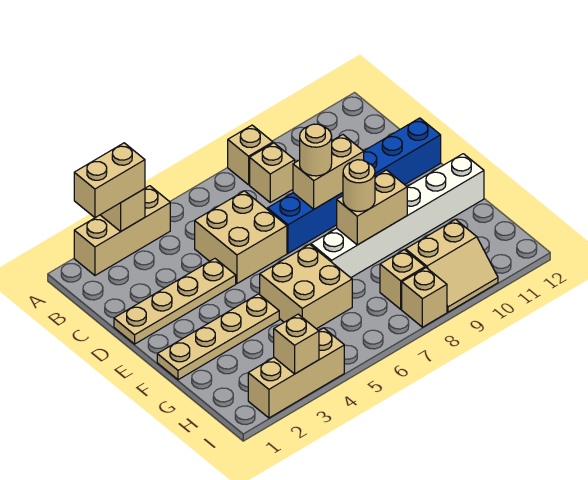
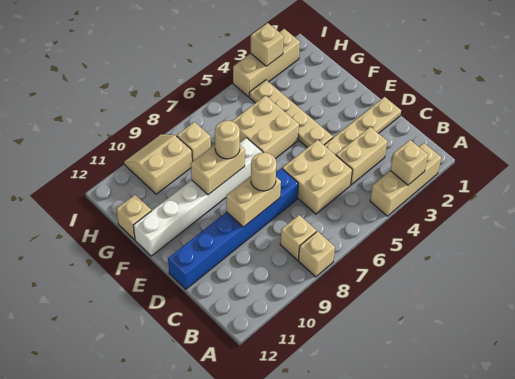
tan brick A2:A3 level 3 -> tan brick C3:C4 level 1
tan plate F1:F4 level 1 -> tan plate E4:H4 level 1
tan brick I8 level 1 -> tan brick G12 level 1

